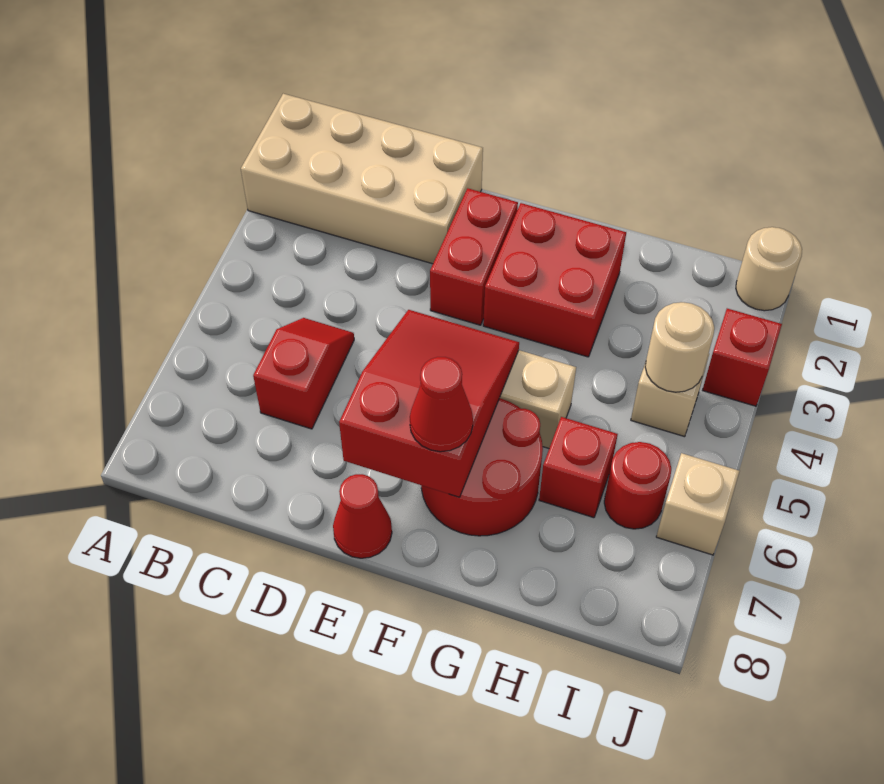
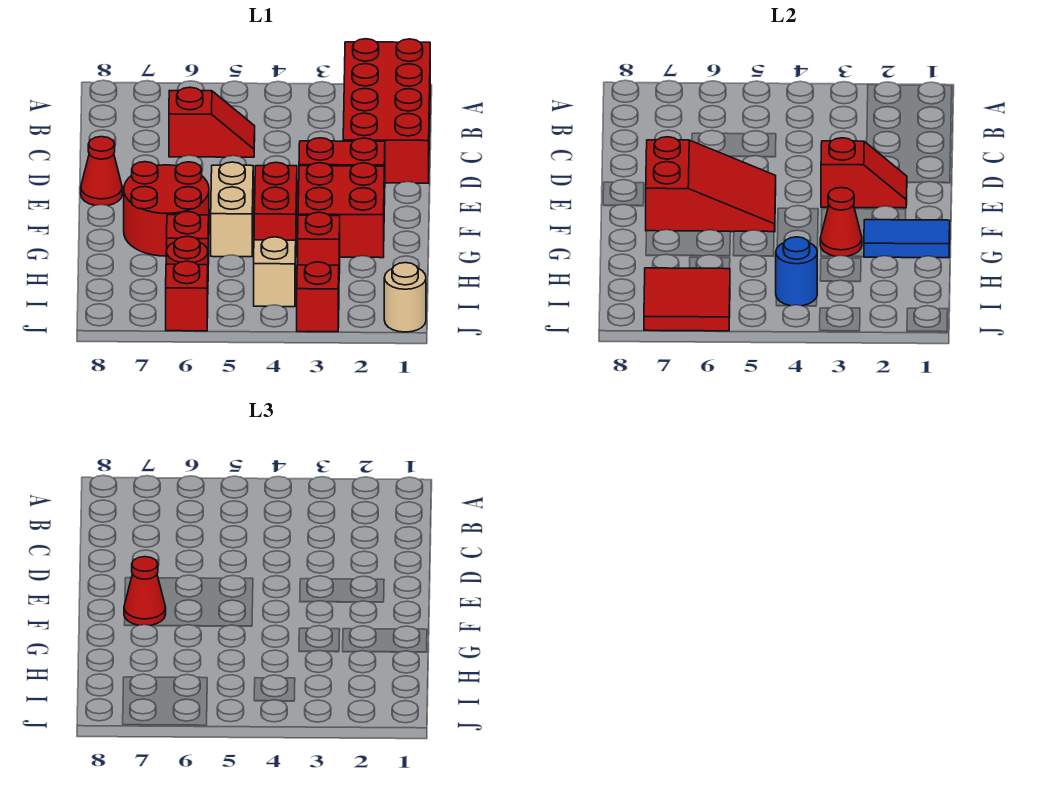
tan brick A1:D2 level 1 -> red brick A1:D2 level 1
none -> red slope E2:E3 level 2 top 3
none -> red brick F4:G4 level 1
none -> blue tile G1:G2 level 2
none -> red cone G3 level 2
none -> red brick H3 level 1
tan round brick I4 level 2 -> blue round brick I4 level 2
none -> red tile I6:J7 level 2
tan brick J6 level 1 -> red brick J6 level 1

